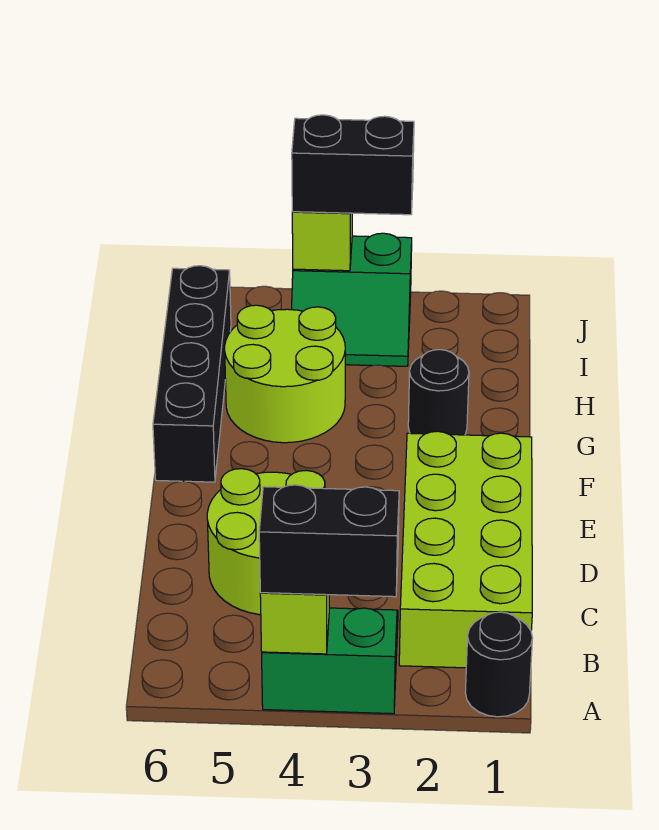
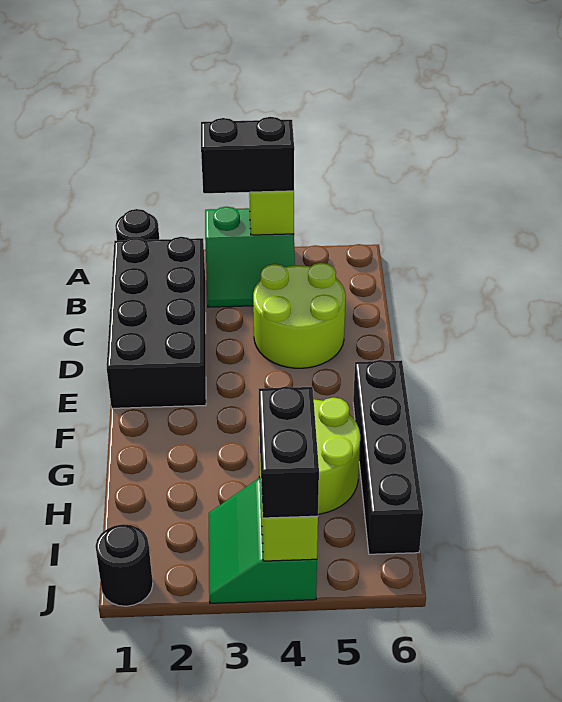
lime brick B1:E2 level 1 -> black brick B1:E2 level 1
black round brick G2 level 1 -> black round brick J1 level 1
green slope I3:J4 level 1 top J -> green slope I3:J4 level 1 top 4
black brick J3:J4 level 3 -> black brick I4:J4 level 3

